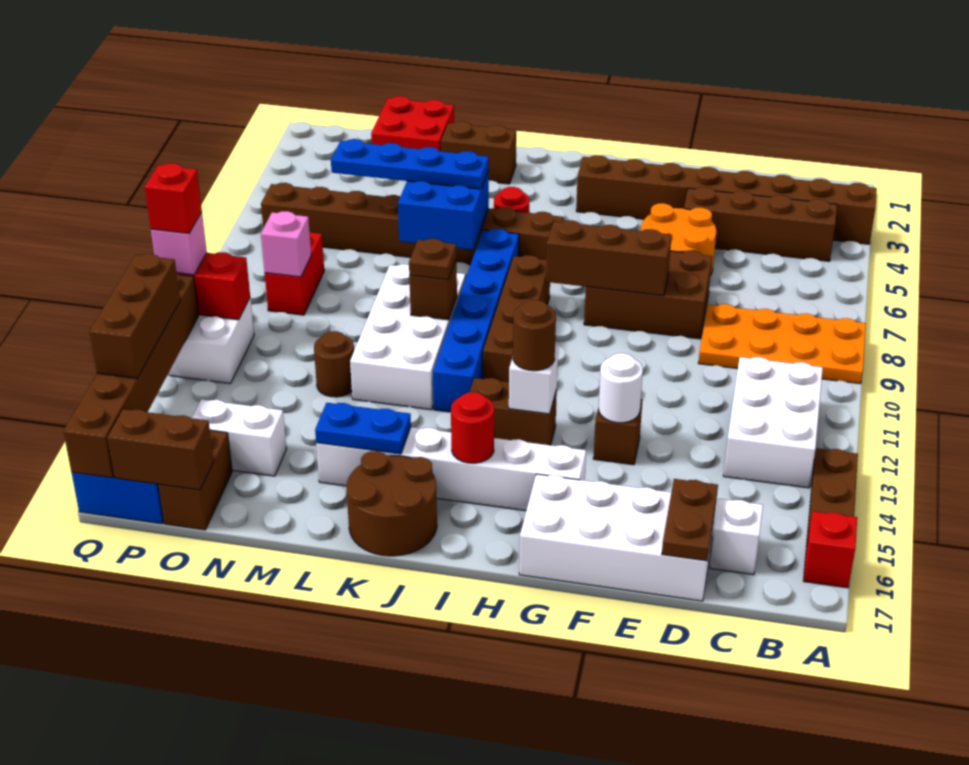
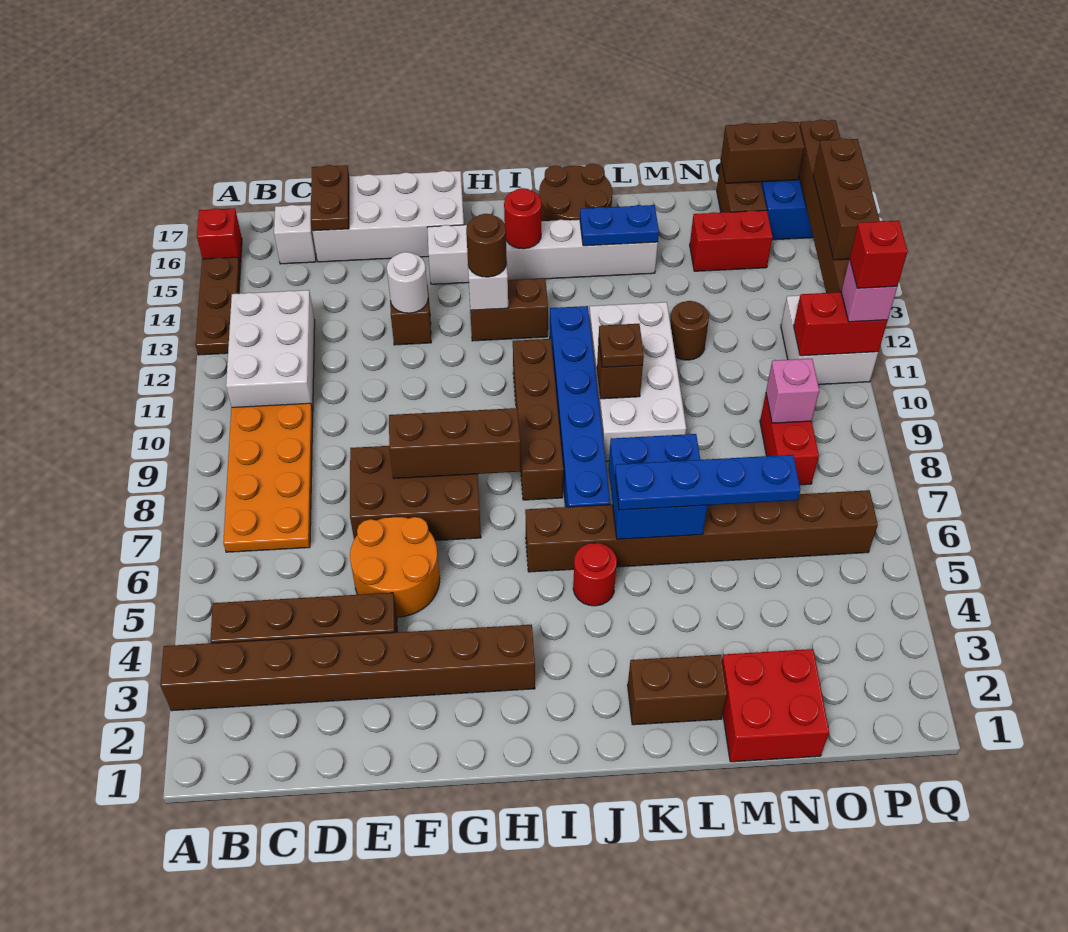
orange plate A8:D9 level 1 -> orange plate B7:C10 level 1
white brick N15:O15 level 1 -> red brick N15:O15 level 1

